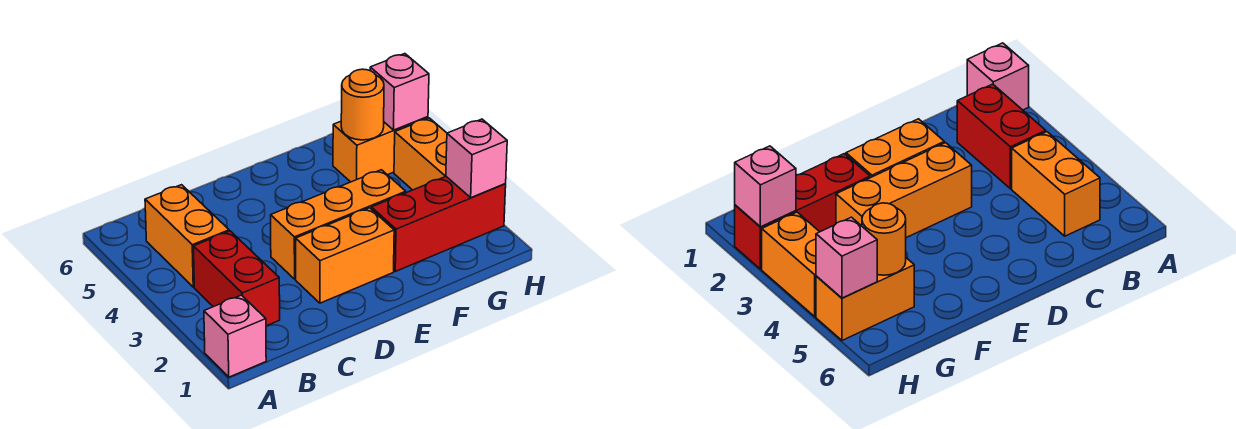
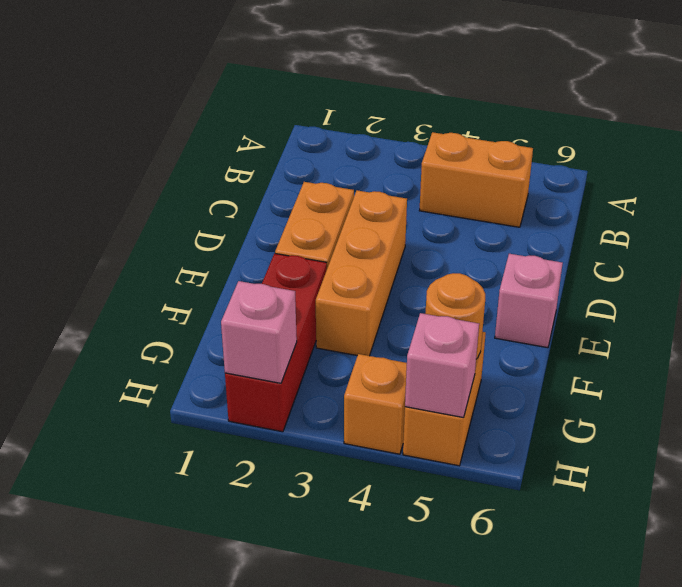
pink brick A1 level 1 -> pink brick E6 level 1
red brick B2:B3 level 1 -> none
orange brick H3:H4 level 1 -> orange brick H4 level 1

